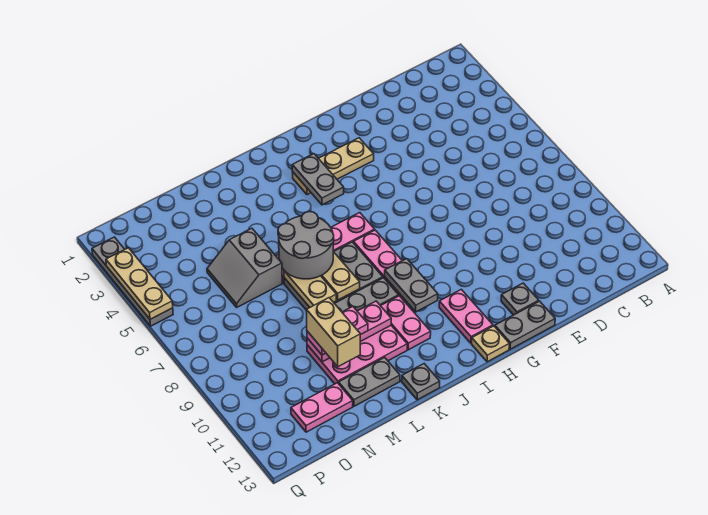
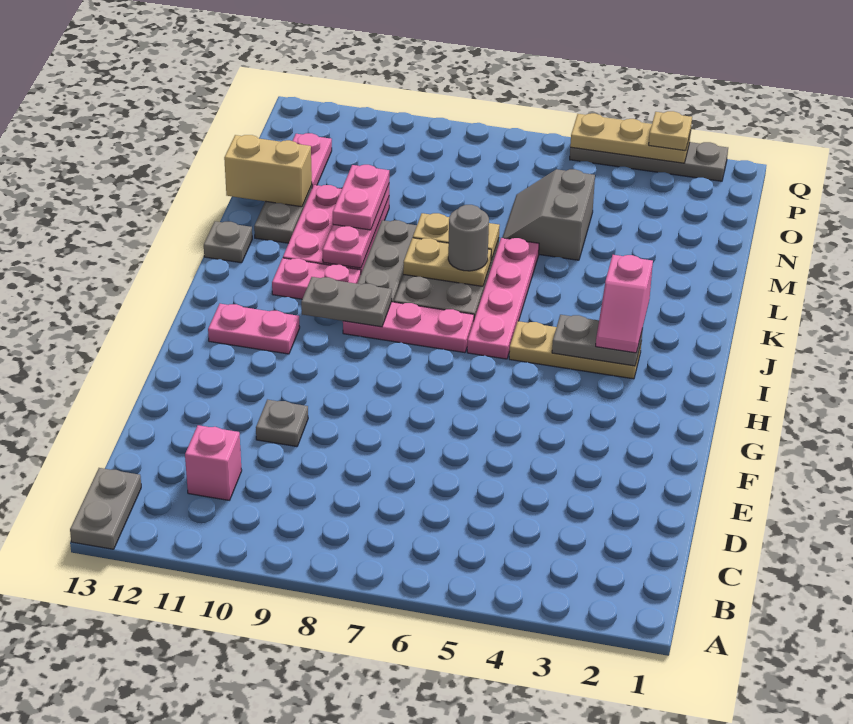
none -> pink brick C11 level 1
grey plate F12 level 1 -> grey plate E10 level 1
grey plate F13:G13 level 1 -> grey plate A13:B13 level 1
tan plate G3:I3 level 1 -> tan plate I3:I5 level 1
tan plate H13 level 1 -> tan plate Q3 level 3
none -> pink slope I3:J3 level 3 top J
grey round brick K6:L7 level 3 -> grey round brick K7 level 3
grey slope M5:N6 level 1 top M -> grey slope M5:N6 level 1 top 5
tan brick M10:M11 level 4 -> tan brick M12:M13 level 2

